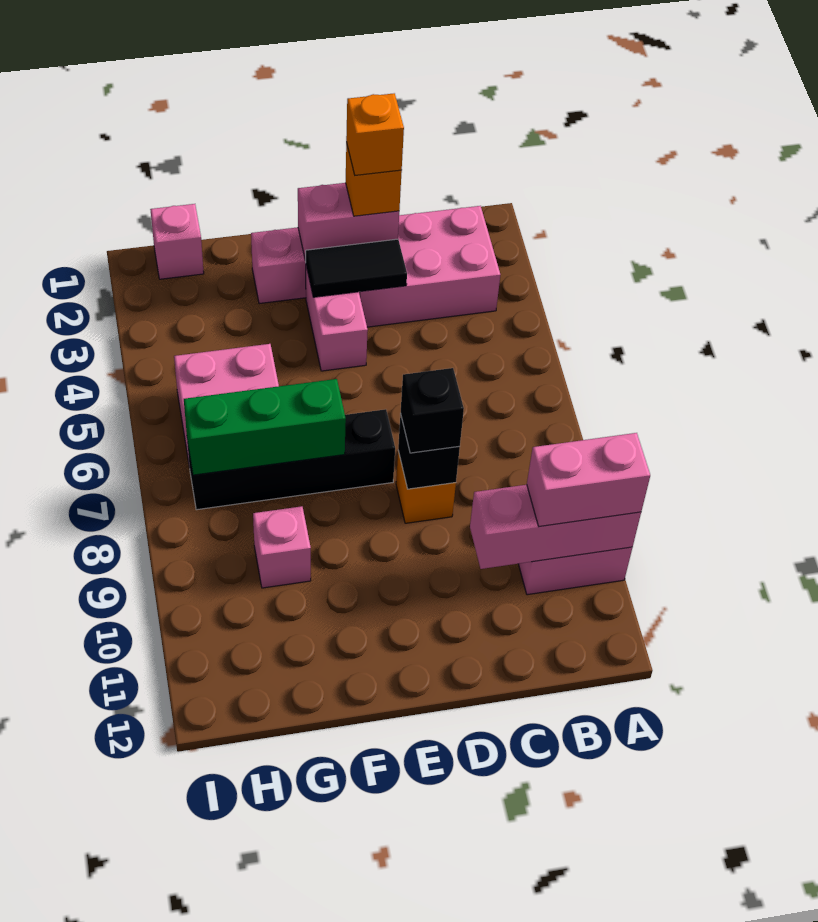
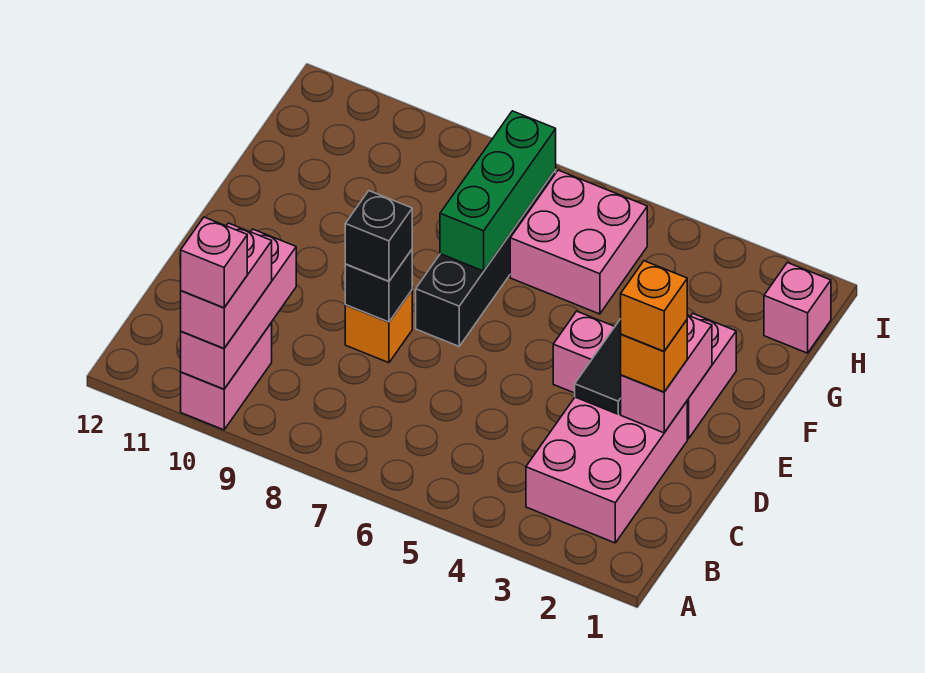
pink brick G9 level 1 -> pink brick A10 level 4

